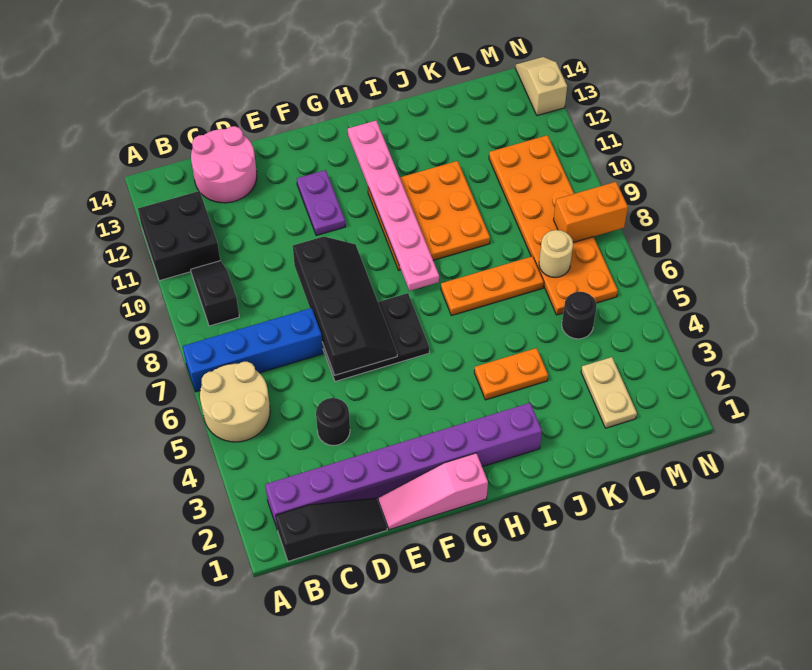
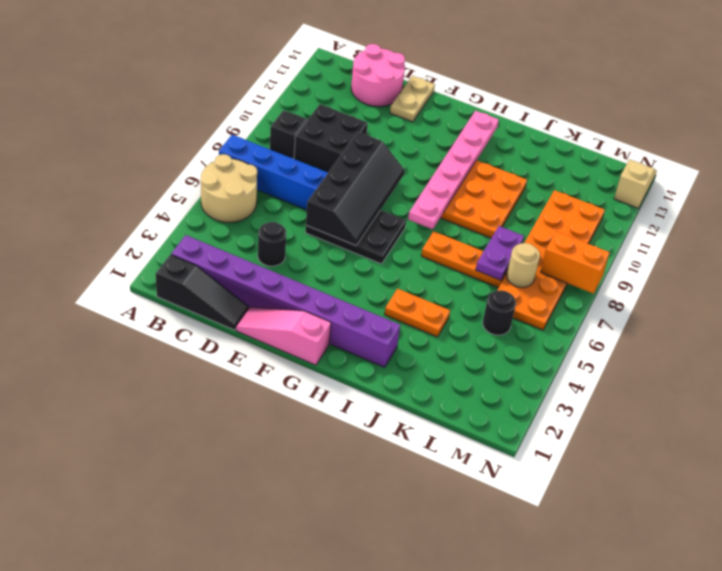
black brick A11:B12 level 1 -> black brick C9:D10 level 1
purple plate F11:F12 level 1 -> purple plate K7:K8 level 2
tan plate L2:L3 level 1 -> tan plate E13:E14 level 1

